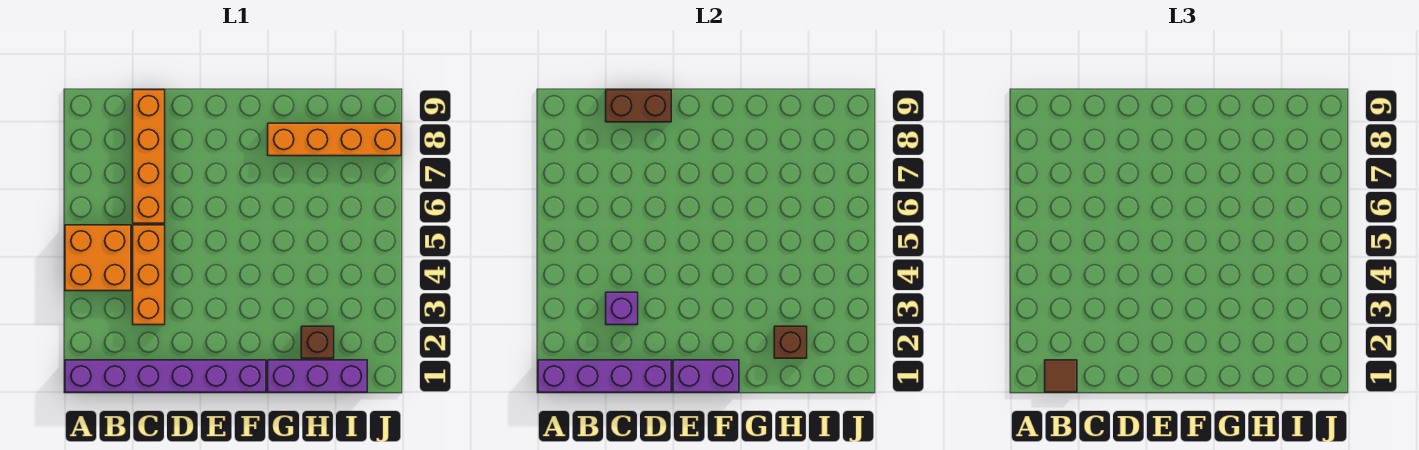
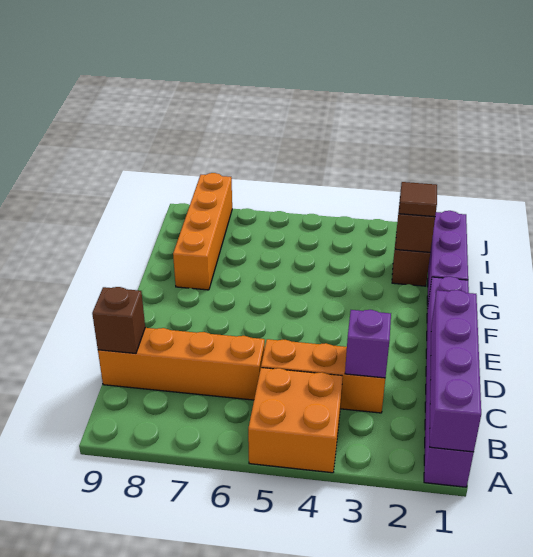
brown tile B1 level 3 -> brown tile H2 level 3
brown brick C9:D9 level 2 -> brown brick C9 level 2
purple brick E1:F1 level 2 -> none

